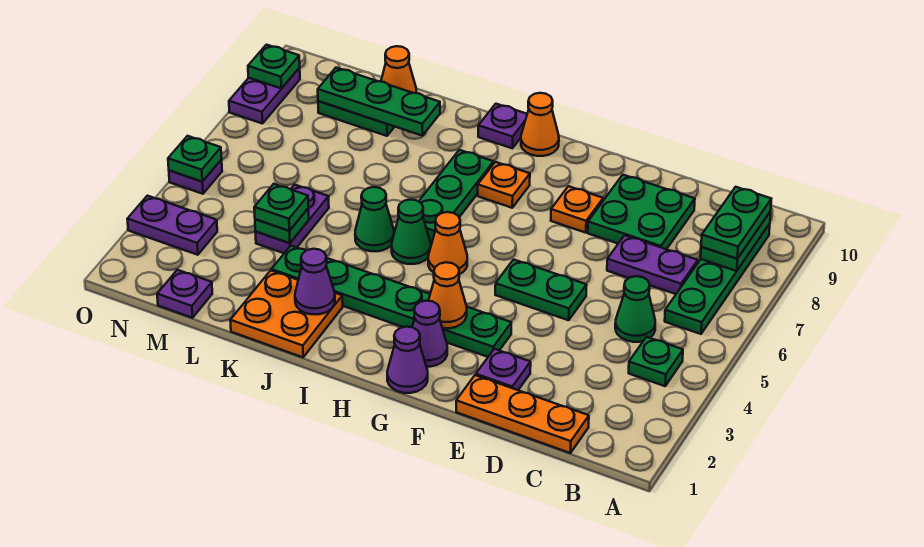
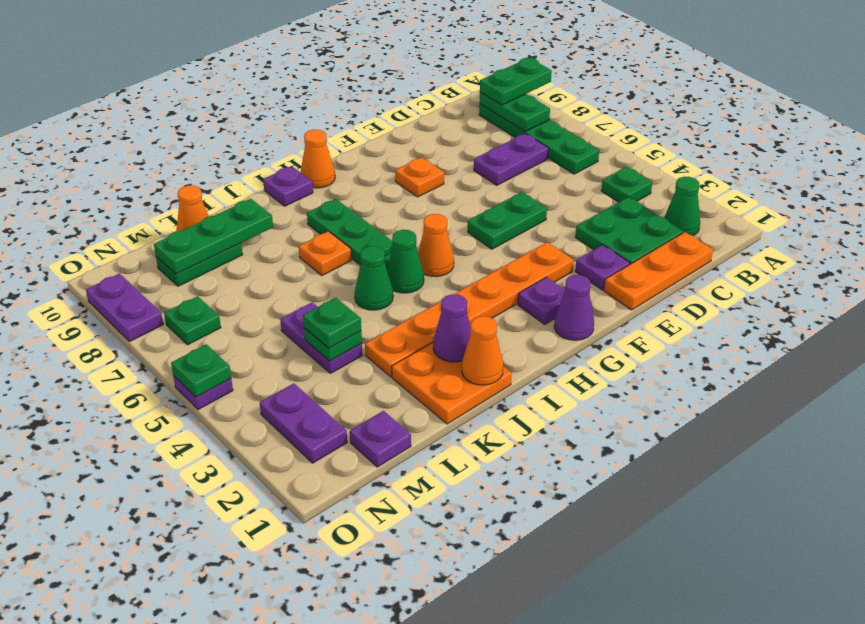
green plate B8:B9 level 3 -> green plate A9:B9 level 3
green cone C5 level 1 -> green cone B2 level 1
green plate D8:E9 level 1 -> green plate C2:D3 level 1
green plate F3:K3 level 1 -> orange plate F3:K3 level 1
purple cone G2 level 1 -> purple plate G2 level 1
orange cone G3 level 2 -> orange cone J1 level 2
orange plate H8 level 1 -> orange plate J7 level 1
purple plate N3:O3 level 1 -> purple plate N2:N3 level 1
green plate O9 level 2 -> green plate N7 level 1

